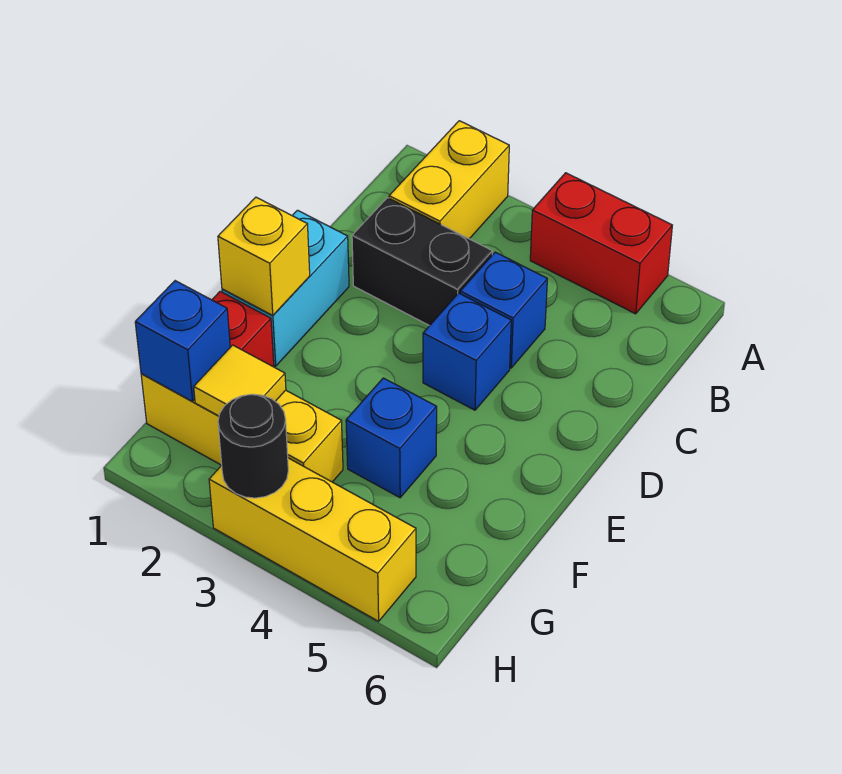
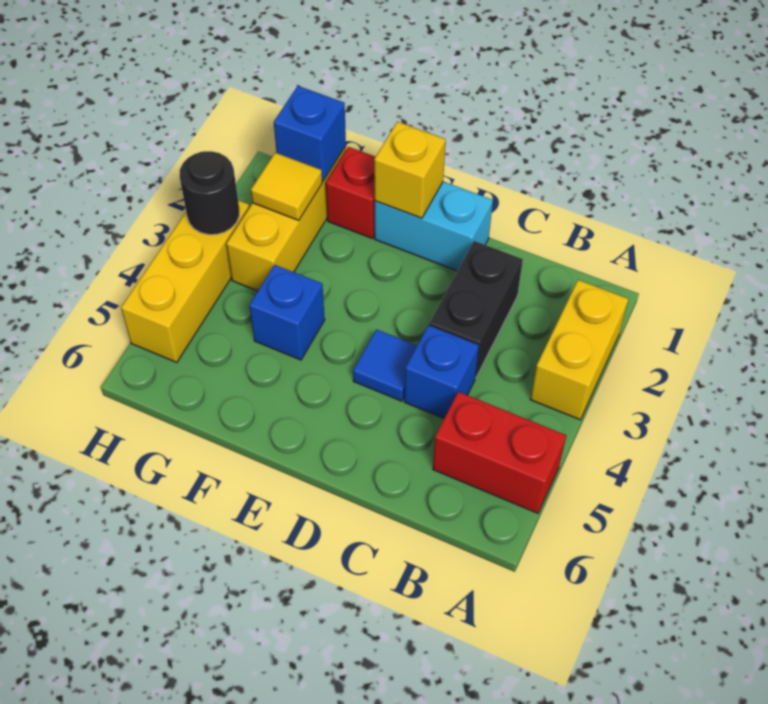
yellow brick A2:B2 level 1 -> yellow brick A2:A3 level 1
red brick A4:A5 level 1 -> red brick A5:B5 level 1
blue brick D4 level 1 -> blue tile D4 level 1

